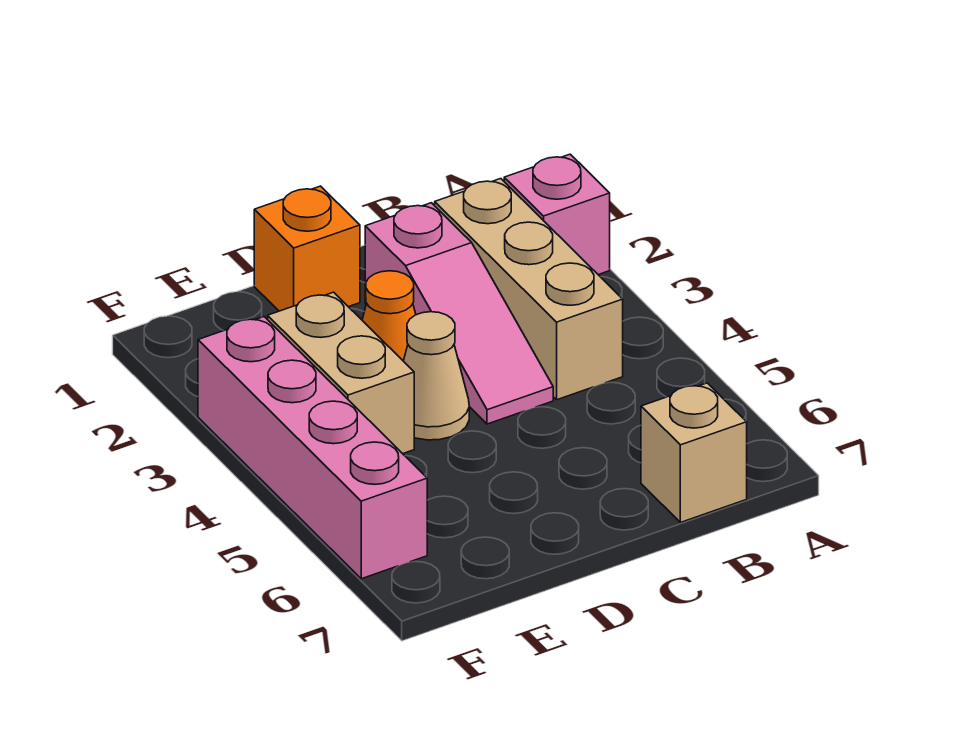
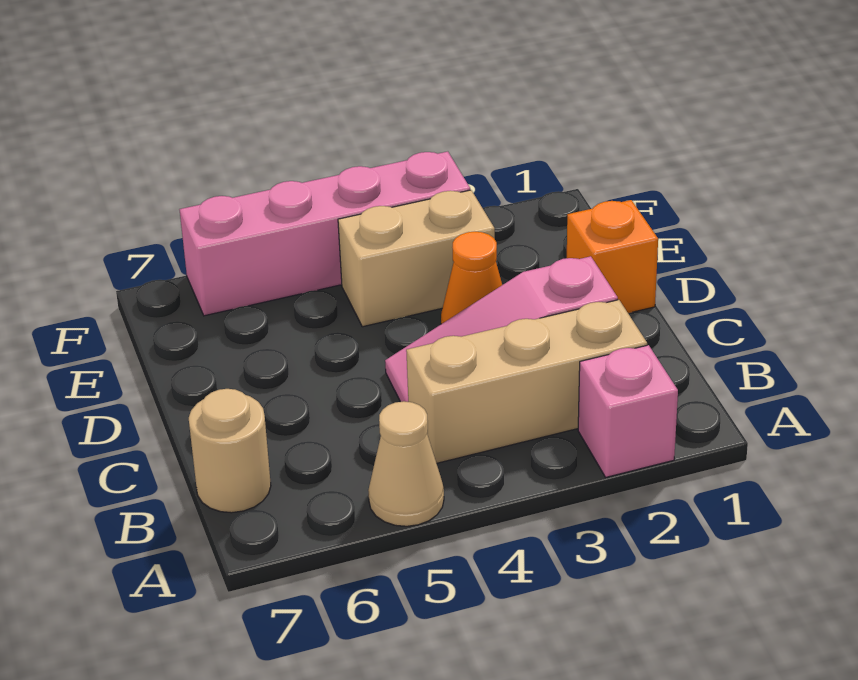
tan brick B7 level 1 -> tan round brick B7 level 1
tan cone D4 level 1 -> tan cone A5 level 1

